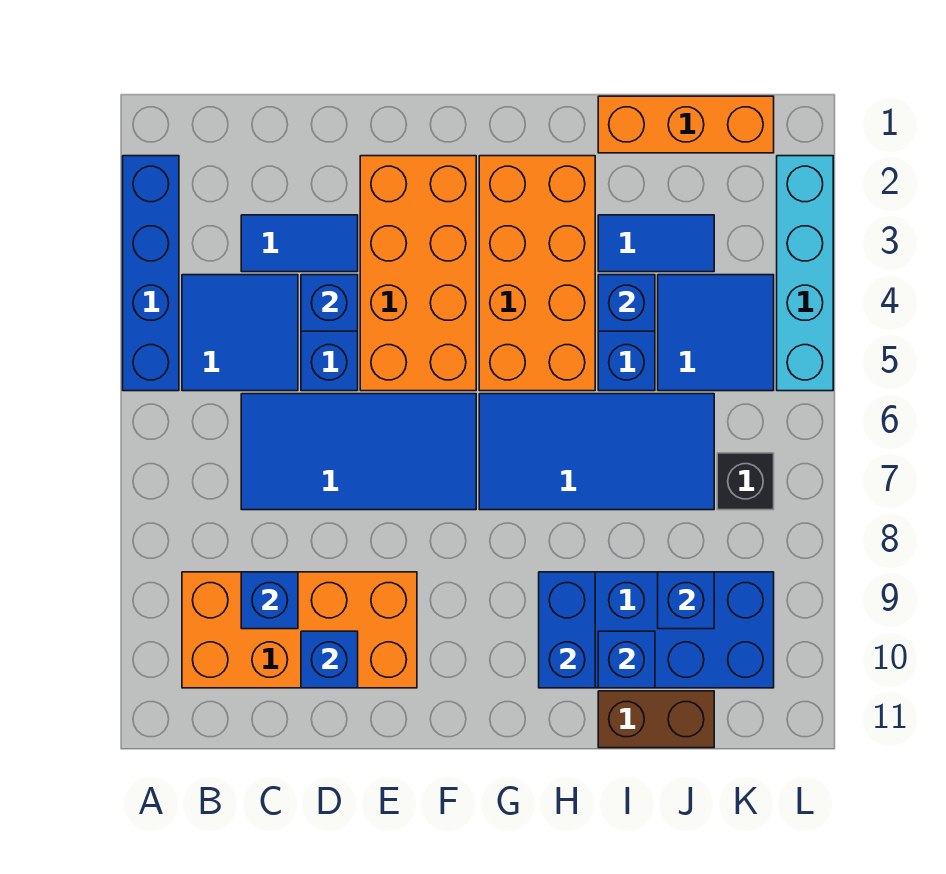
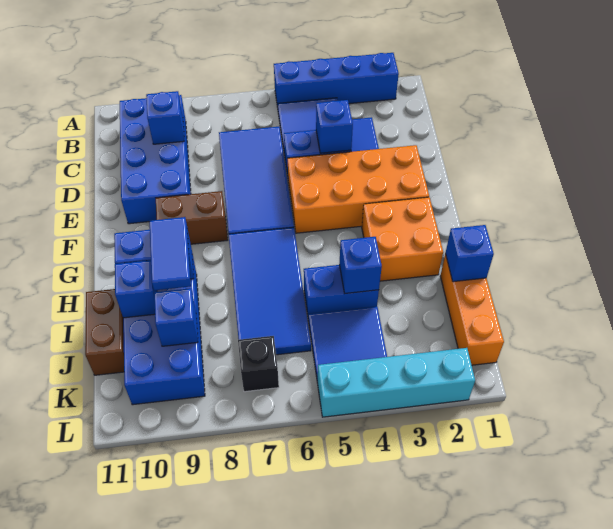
orange brick B9:E10 level 1 -> blue brick B9:E10 level 1
blue brick D10 level 2 -> blue brick I1 level 2
none -> brown brick F8:F9 level 1
orange brick G2:H5 level 1 -> orange brick G2:H3 level 1
blue tile I3:J3 level 1 -> blue tile H9:I9 level 3

